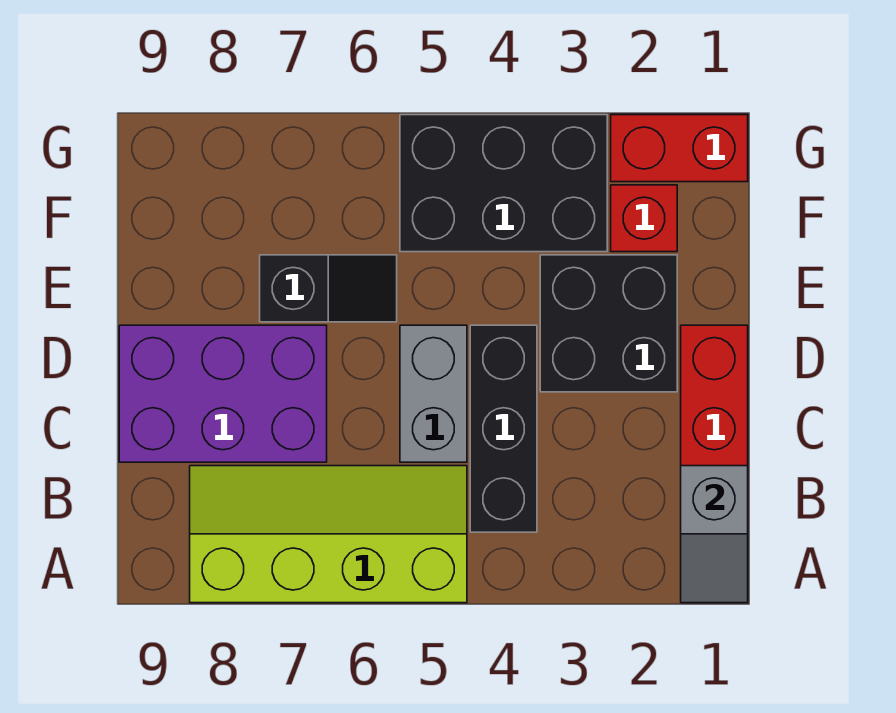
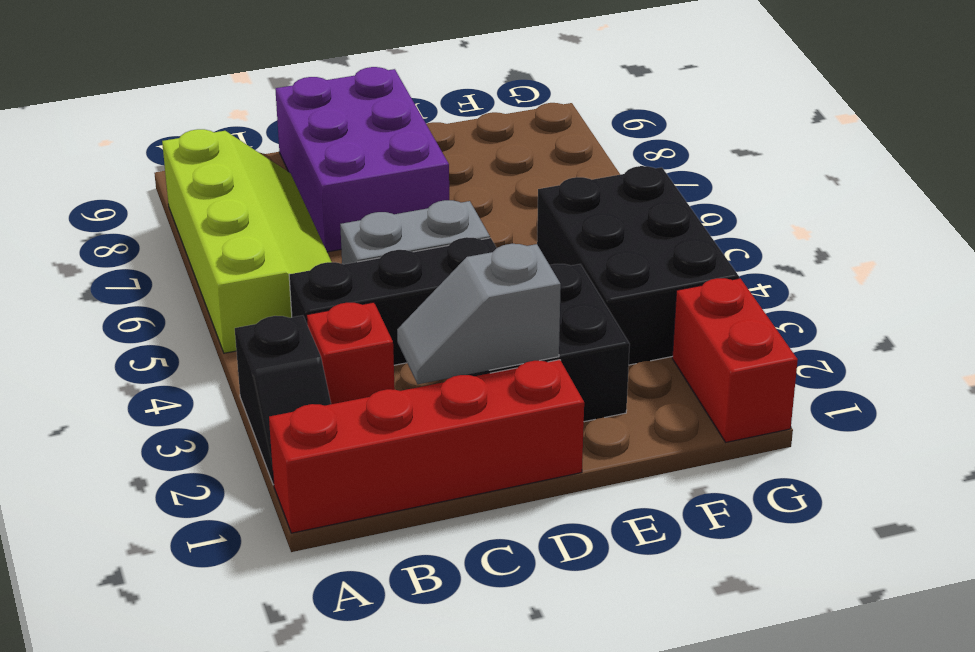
grey slope A1:B1 level 2 top B -> grey slope C2:D2 level 2 top D
black slope E6:E7 level 1 top 7 -> black slope A2:A3 level 1 top 3
red brick F2 level 1 -> red brick B3 level 1

